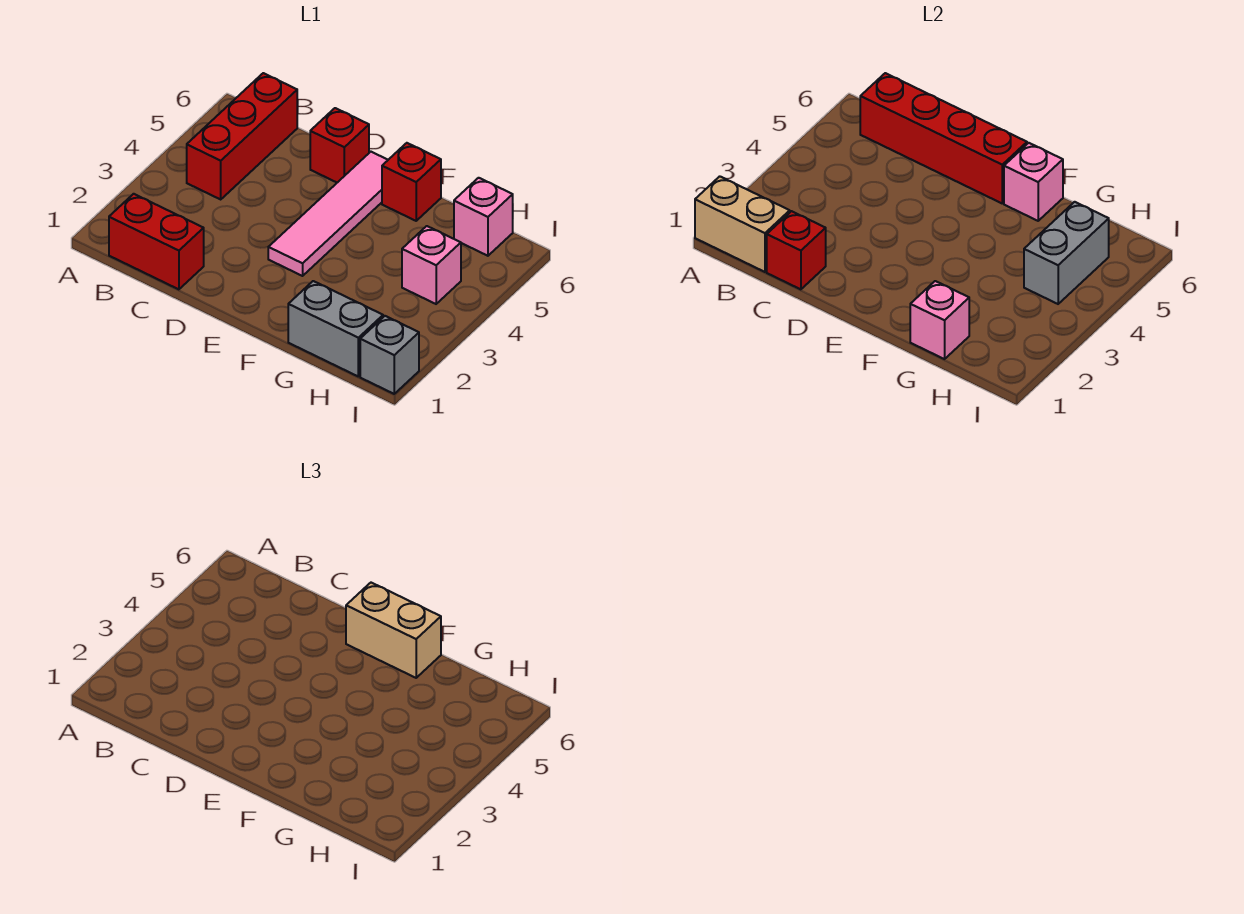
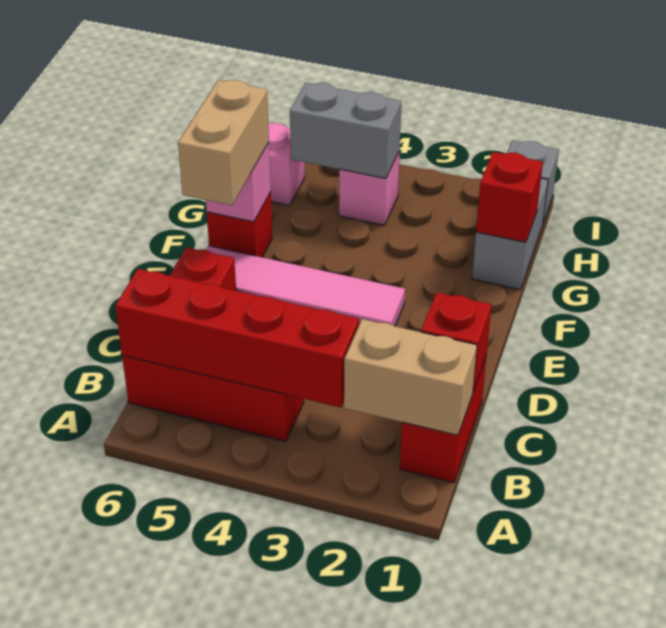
tan brick A1:B1 level 2 -> tan brick B1:B2 level 2
red brick B6:E6 level 2 -> red brick B3:B6 level 2
pink brick G1 level 2 -> red brick G1 level 2

